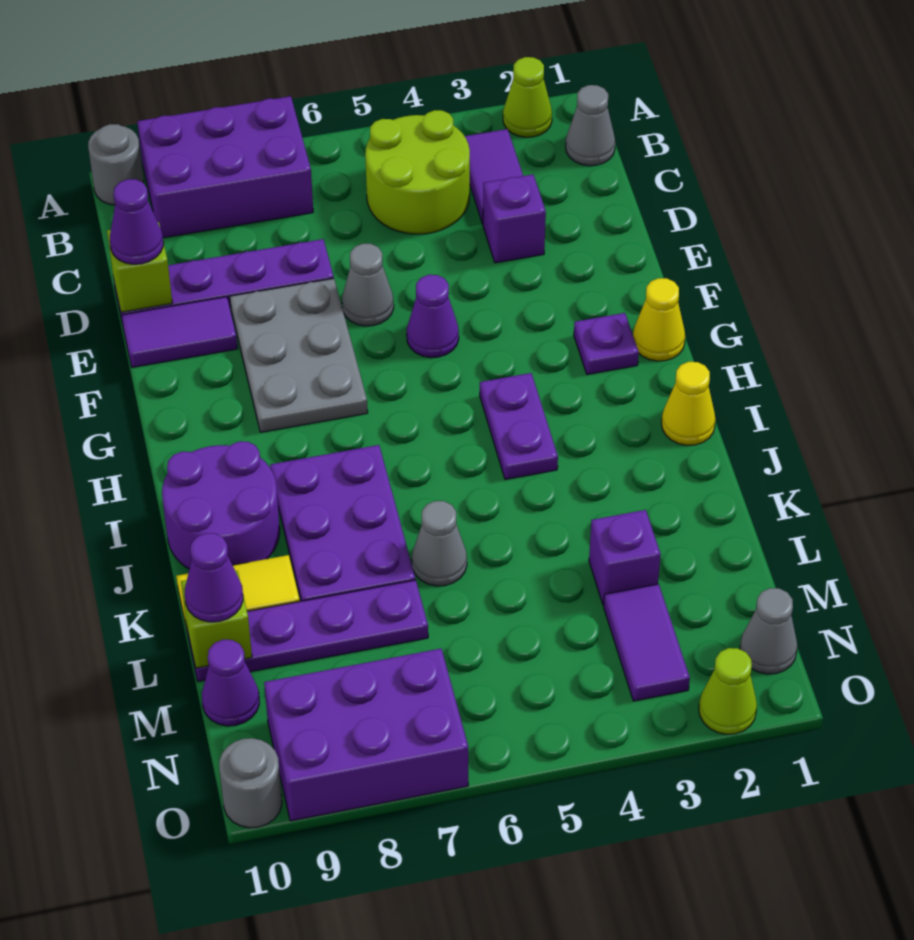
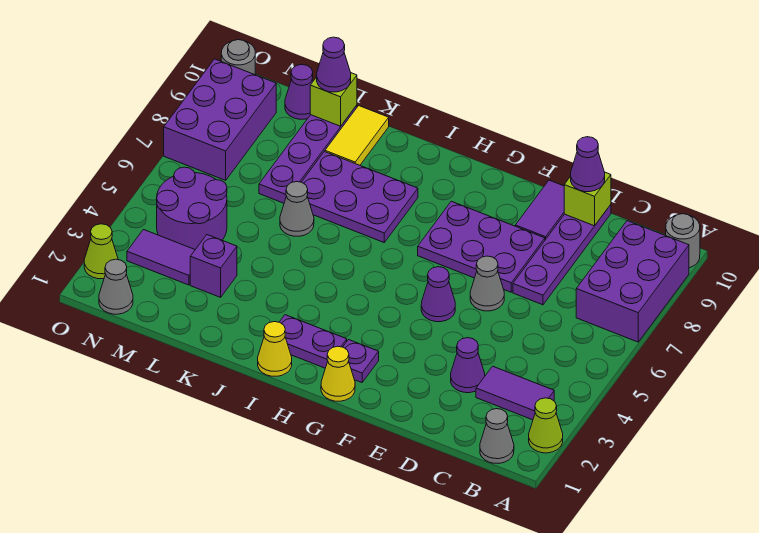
lime round brick B4:C5 level 1 -> none
purple brick D3 level 1 -> purple cone D3 level 1
grey plate E7:G8 level 1 -> purple plate E7:G8 level 1
purple plate H4:I4 level 1 -> purple plate H2:I2 level 1
purple round brick I9:J10 level 1 -> purple round brick M4:N5 level 1

